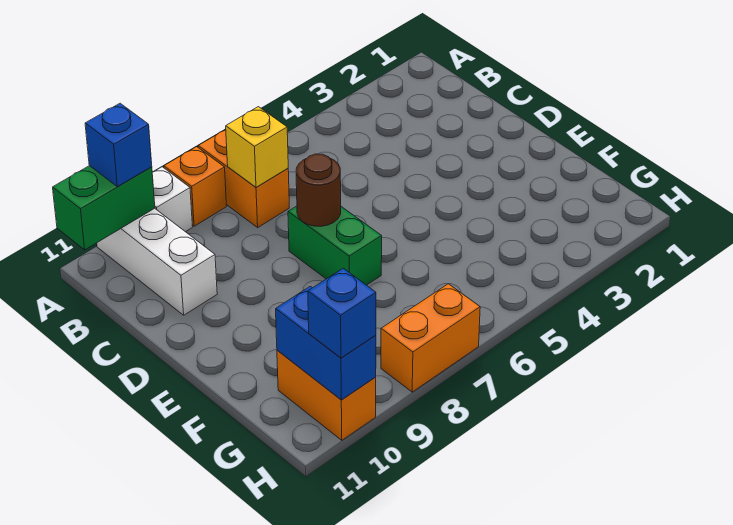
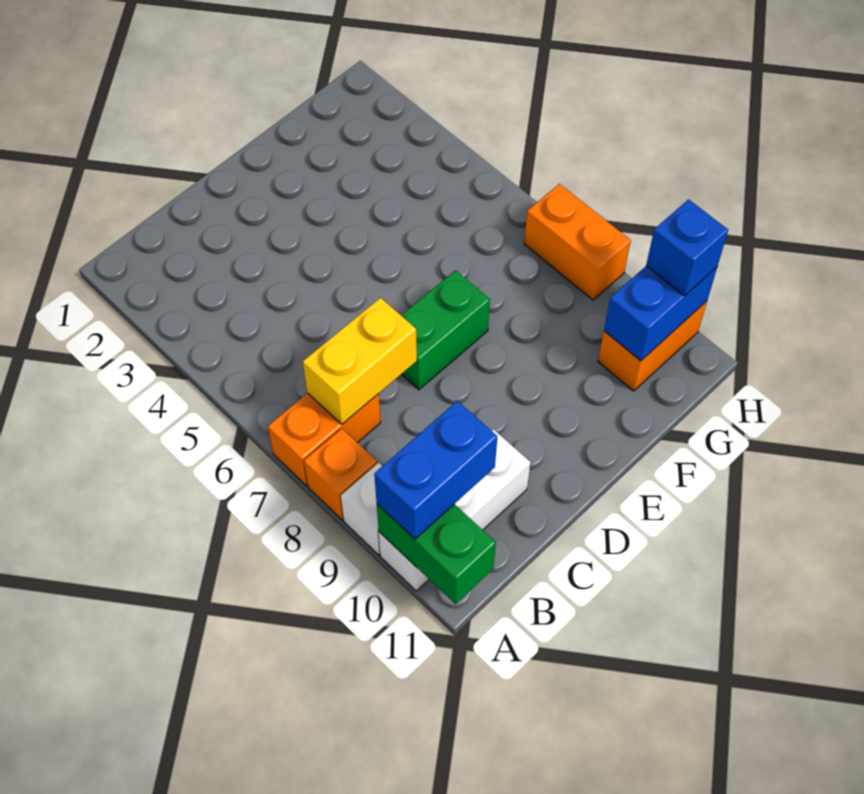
blue brick A10 level 3 -> blue brick A10:B10 level 3
yellow brick B7 level 2 -> yellow brick B7:C7 level 2
brown round brick D7 level 2 -> none

